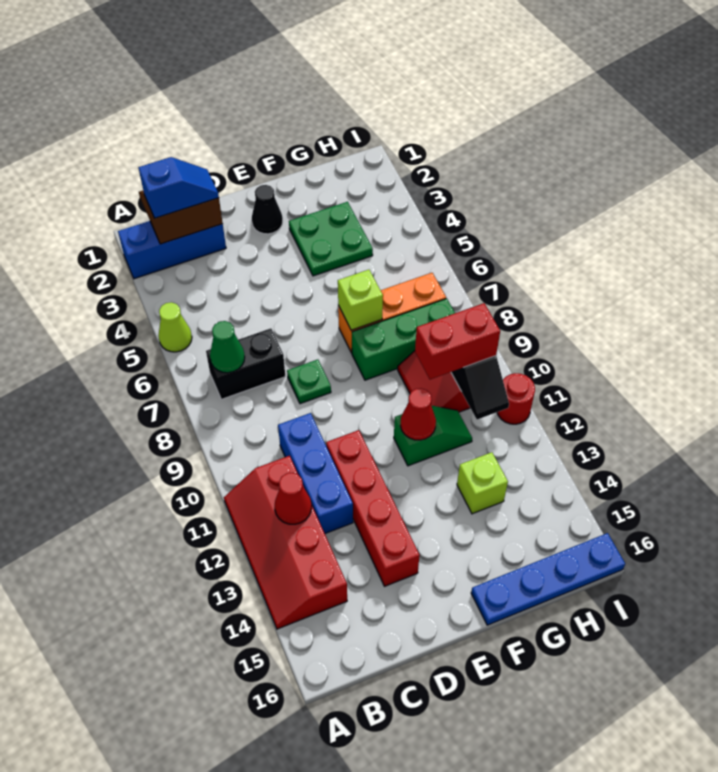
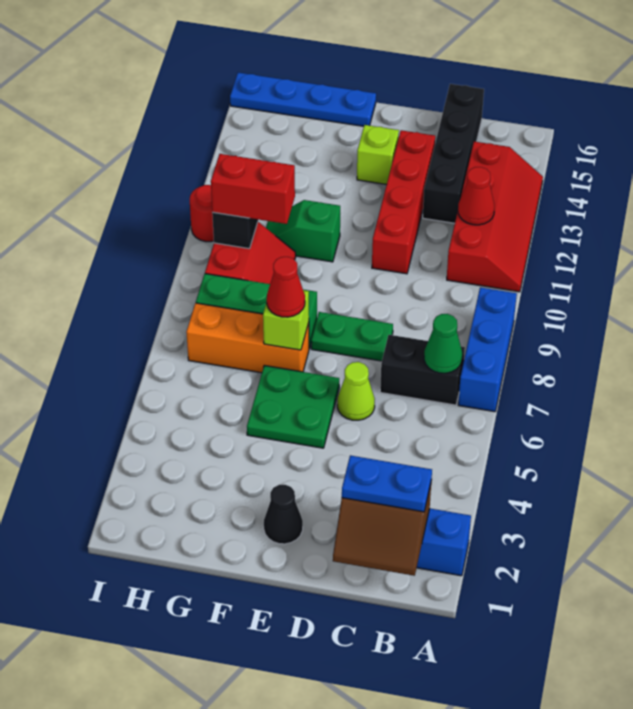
lime cone A5 level 1 -> lime cone D6 level 1
blue slope B2:C2 level 3 top B -> blue plate B2:C2 level 3
blue brick C10:C12 level 1 -> blue brick A7:A9 level 1
none -> black brick C13:C16 level 1
green plate D8 level 1 -> green plate D8:E8 level 1
green plate F3:G4 level 1 -> green plate E5:F6 level 1
red cone F11 level 2 -> red cone F7 level 3
lime brick G13 level 1 -> lime brick E14 level 1

